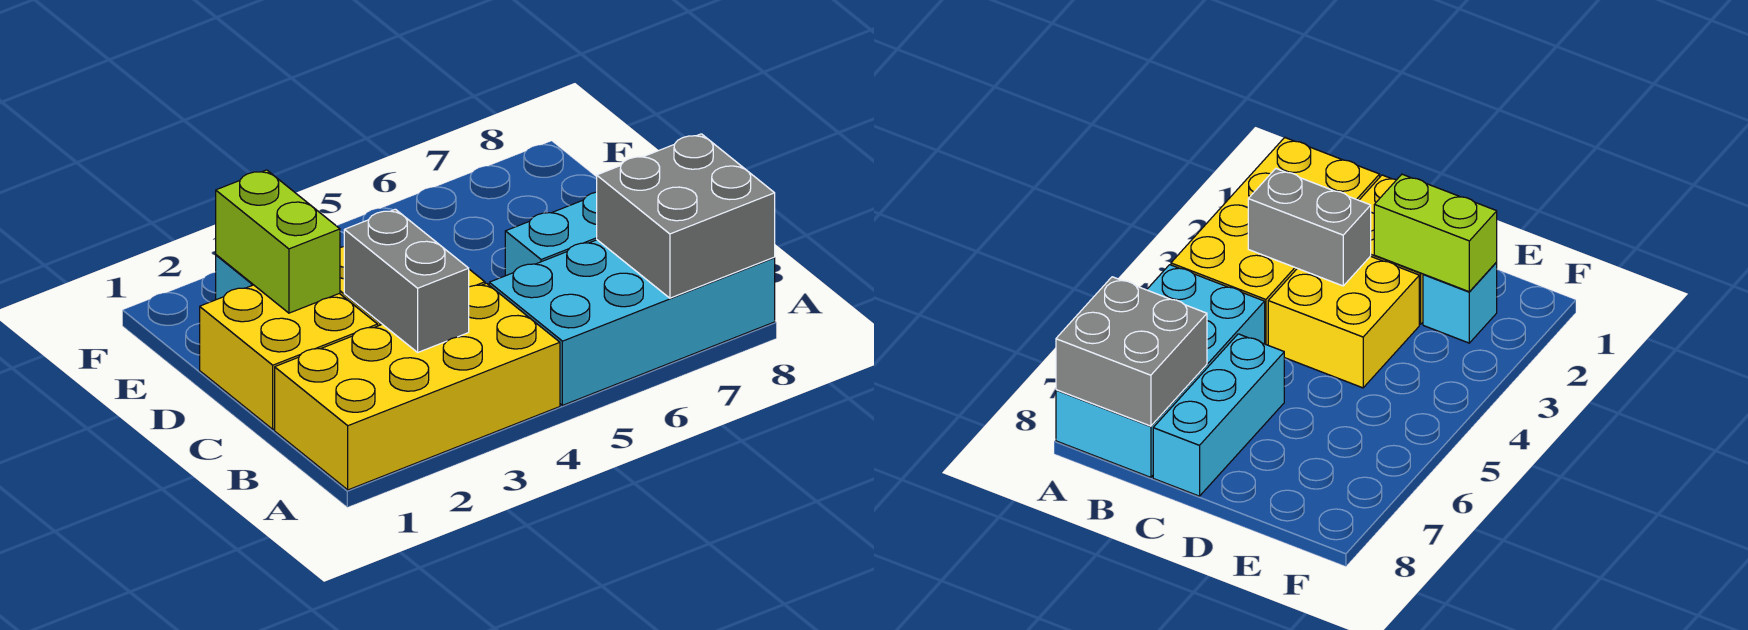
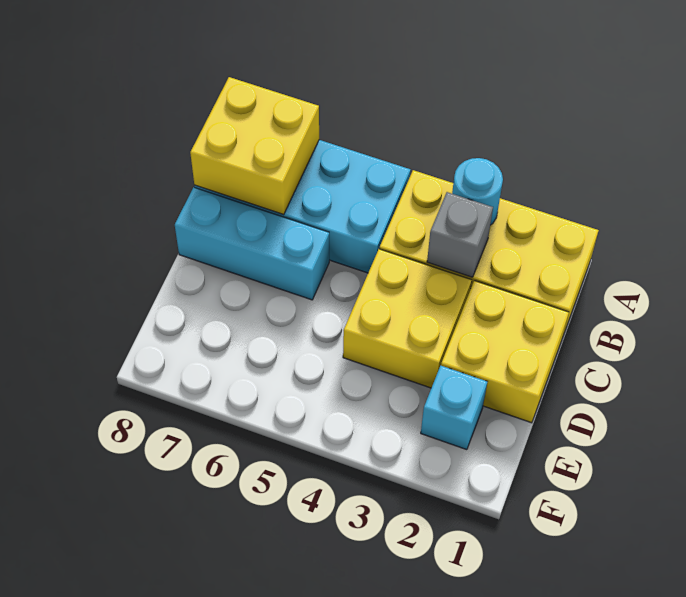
none -> cyan round brick A3 level 2
grey brick A7:B8 level 2 -> yellow brick A7:B8 level 2
grey brick B3:C3 level 2 -> grey brick B3 level 2
lime brick D2:E2 level 2 -> none

